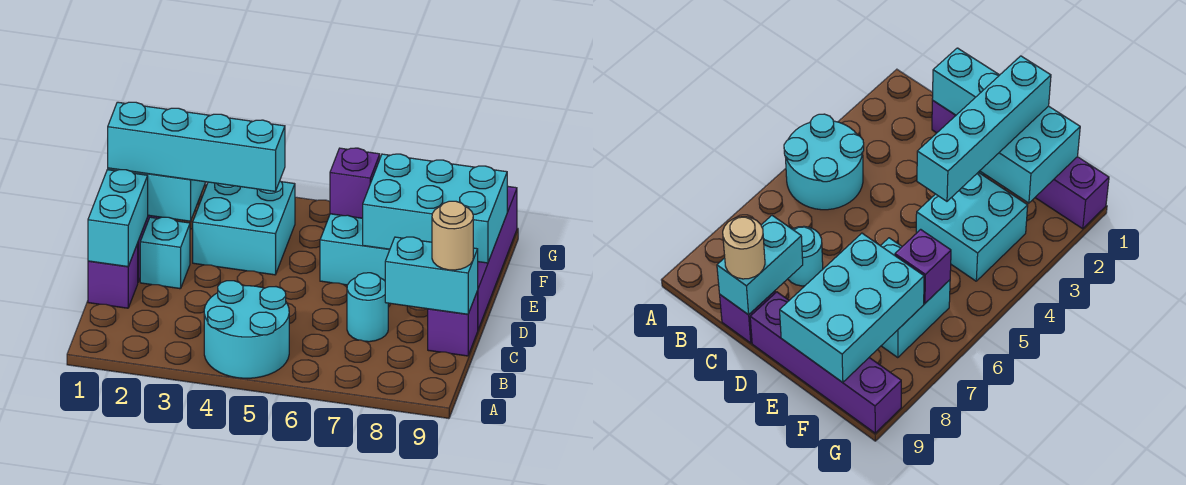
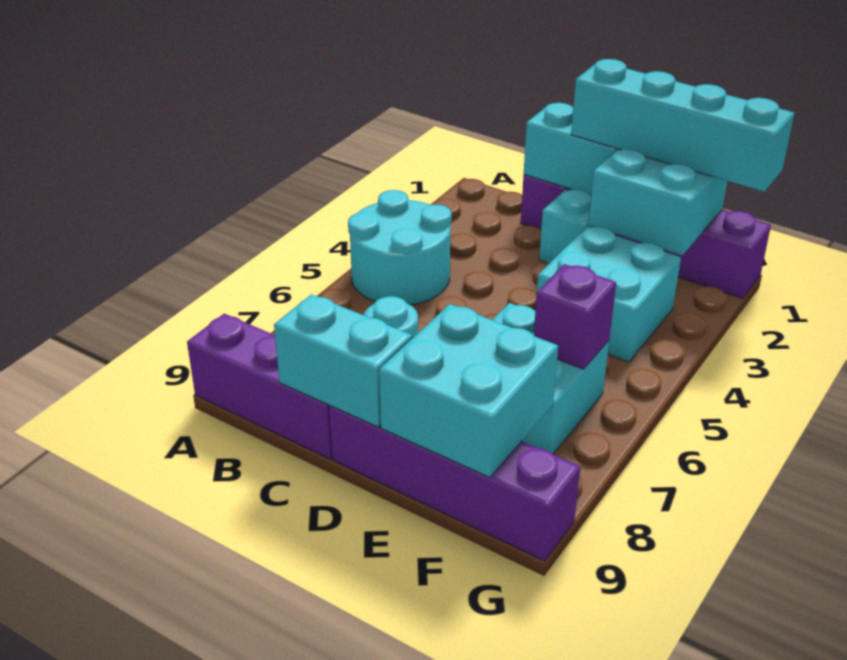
cyan brick C8:C9 level 2 -> cyan brick C9:D9 level 2
purple brick C9 level 1 -> purple brick A9:C9 level 1
tan round brick C9 level 3 -> none
cyan brick E1:E4 level 3 -> cyan brick D1:G1 level 3
cyan brick E7:F9 level 2 -> cyan brick E8:F9 level 2

